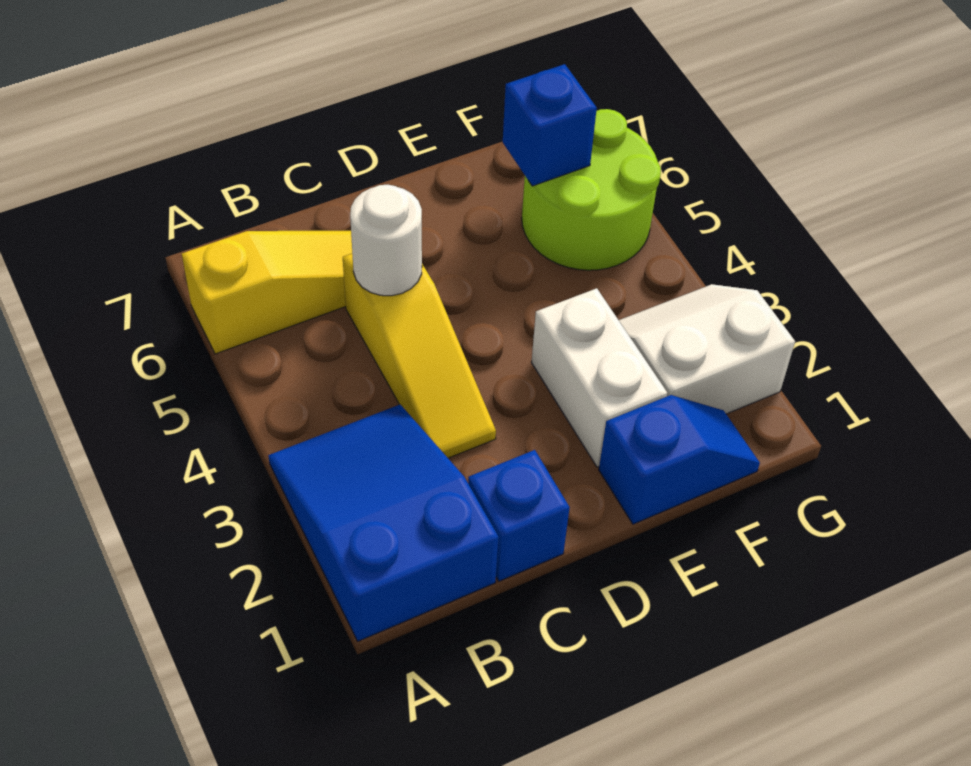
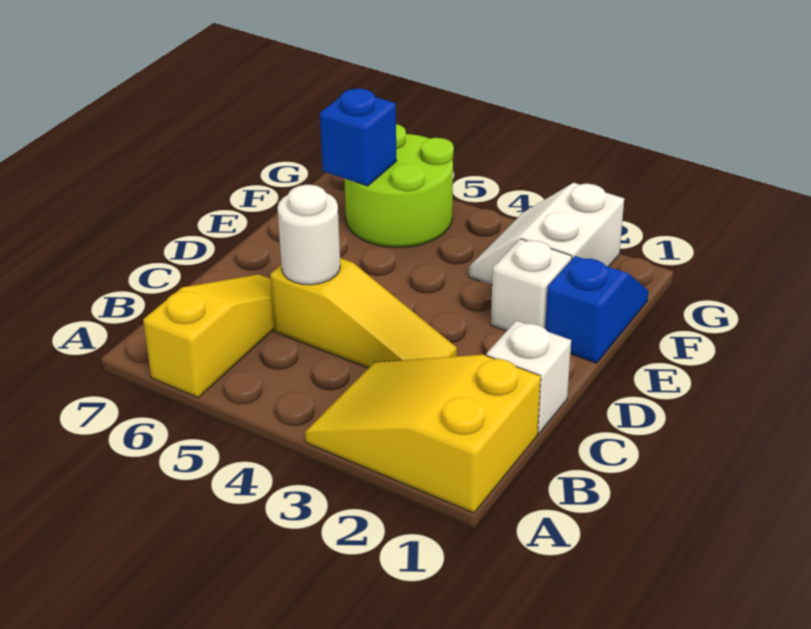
blue slope A1:B3 level 1 top 1 -> yellow slope A1:B3 level 1 top 1
blue brick C1 level 1 -> white brick C1 level 1
white brick E2:E3 level 1 -> white brick E2 level 1

